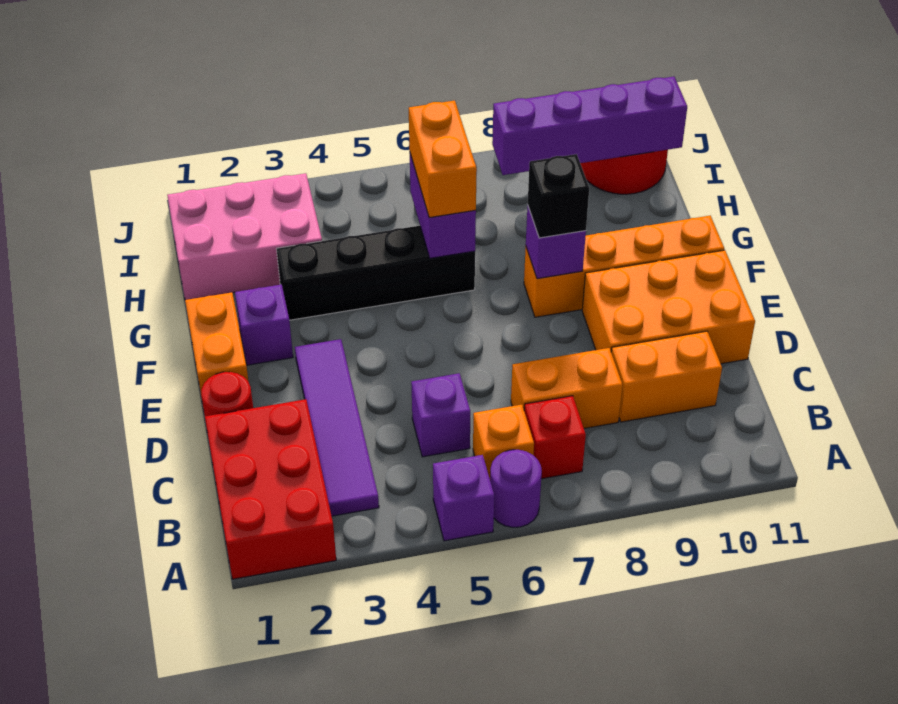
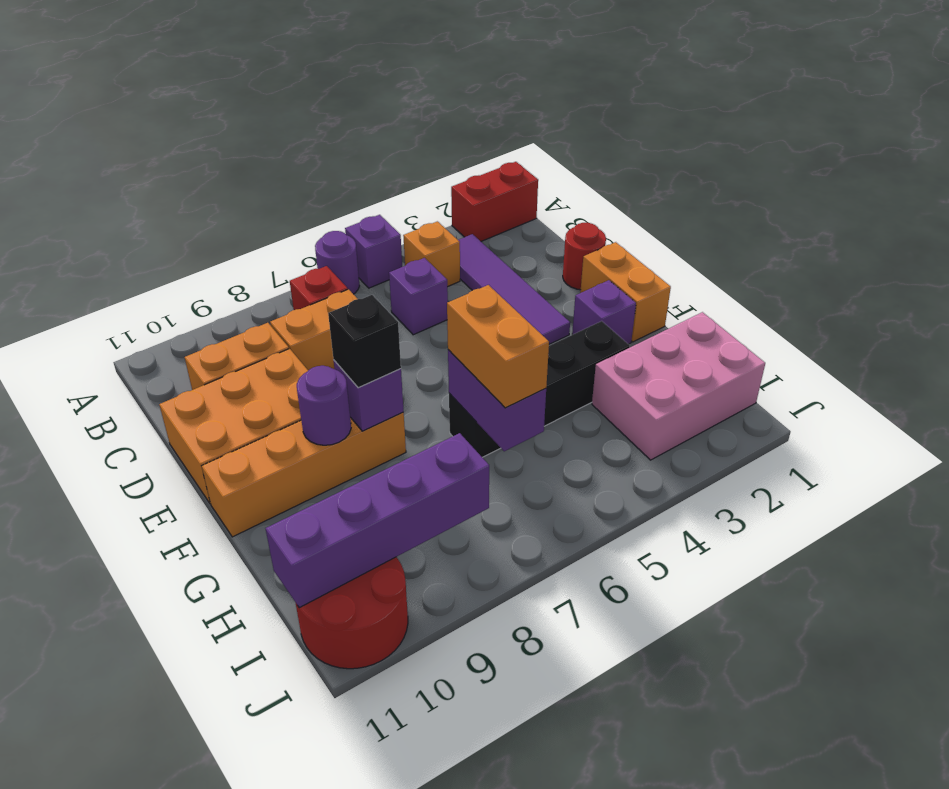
red brick A1:C2 level 1 -> red brick A1:A2 level 1
orange brick B6 level 1 -> orange brick B4 level 1
none -> purple round brick F9 level 2

